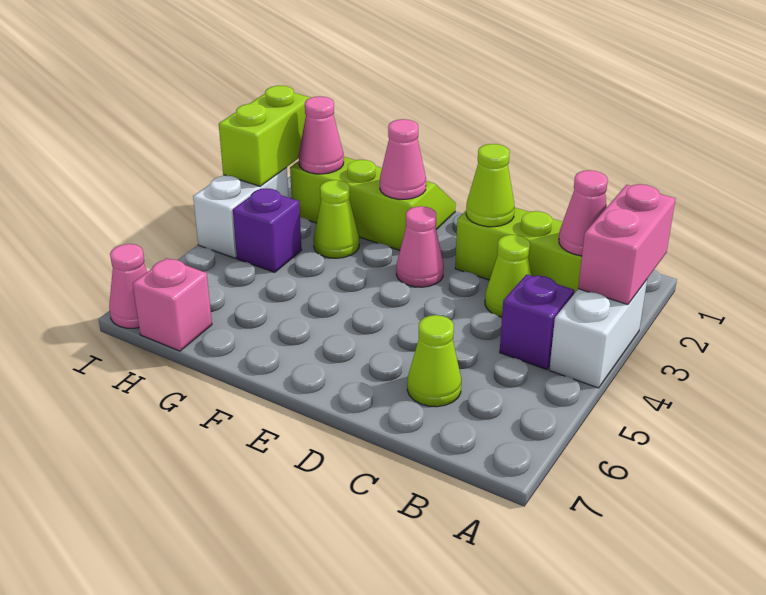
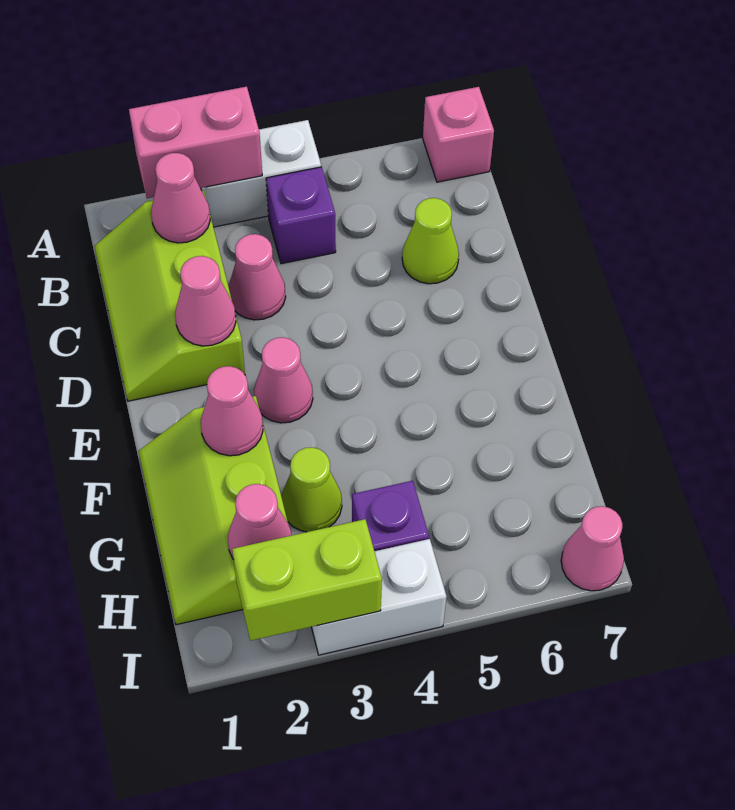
lime cone C3 level 1 -> pink cone C3 level 1
lime cone D2 level 2 -> pink cone D2 level 2
pink brick H7 level 1 -> pink brick A7 level 1

